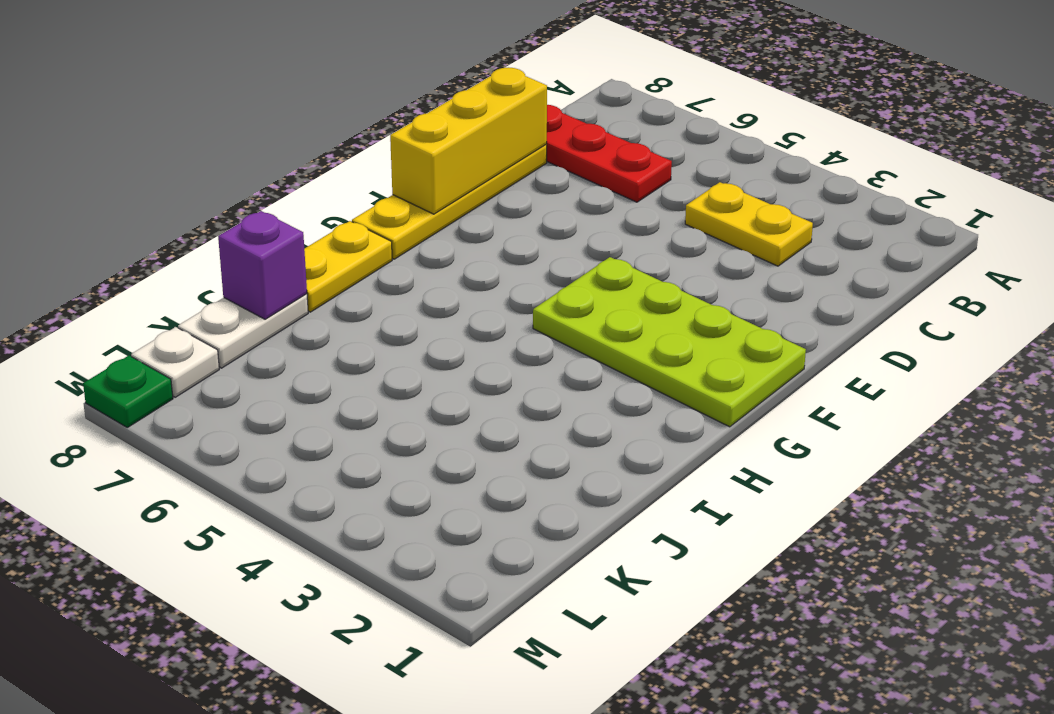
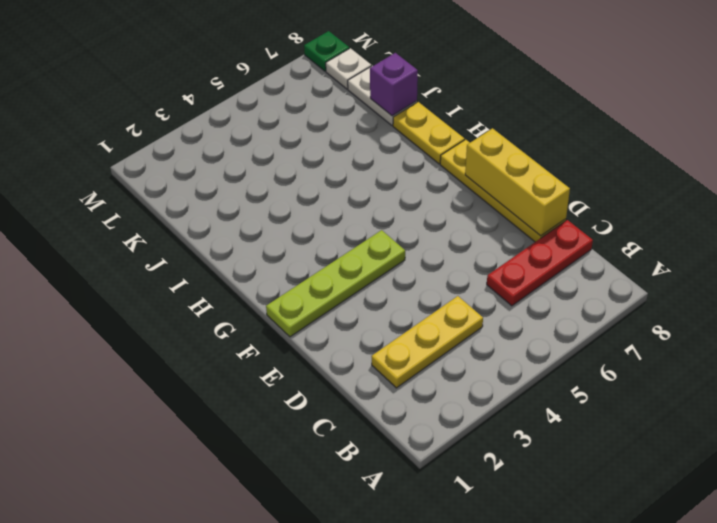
yellow plate C3:C4 level 1 -> yellow plate C2:C4 level 1
lime plate F1:G4 level 1 -> lime plate F1:F4 level 1

